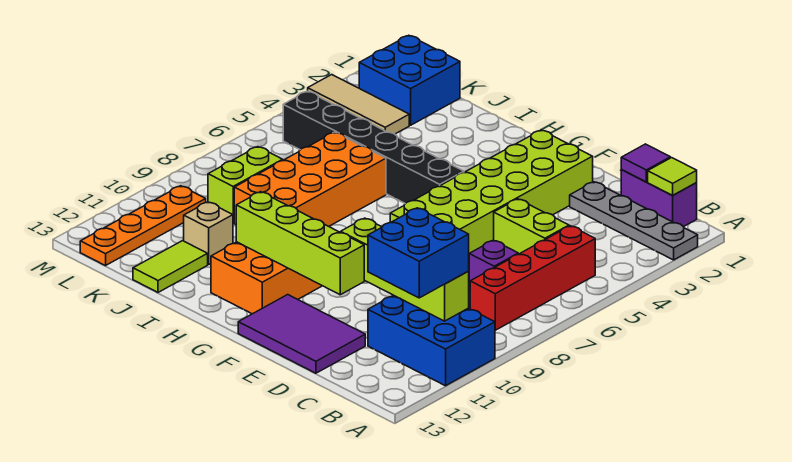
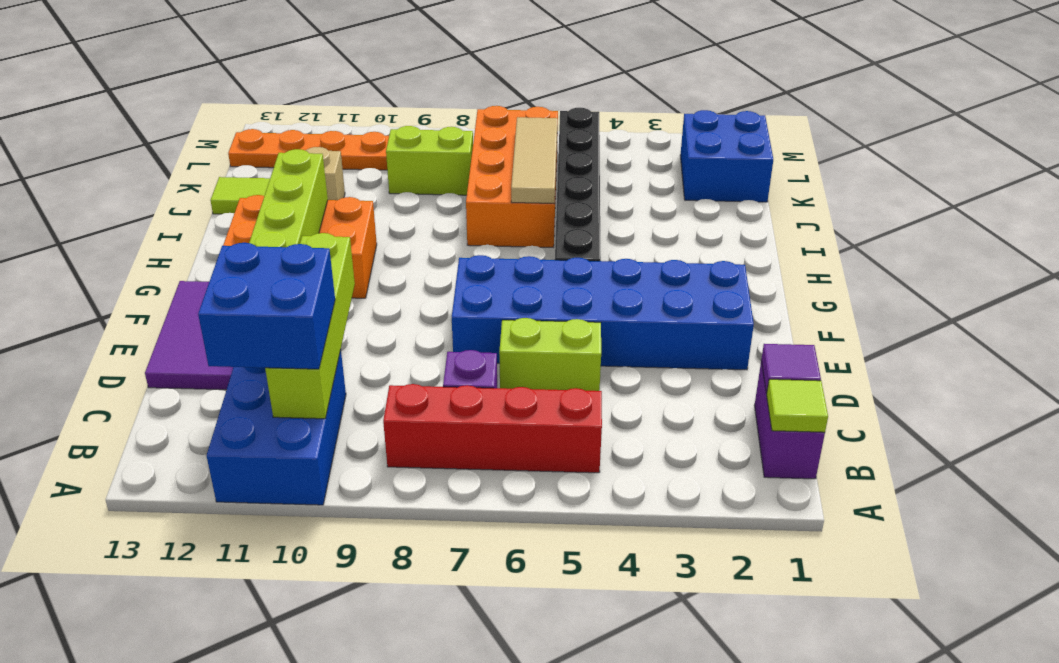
grey plate A2:D2 level 1 -> none
lime brick C5:D5 level 1 -> lime brick D5:D6 level 1
lime brick E2:F7 level 1 -> blue brick E2:F7 level 1
orange brick I6:J9 level 1 -> orange brick I6:L7 level 1
tan tile K3:M3 level 1 -> tan tile I6:K6 level 2

